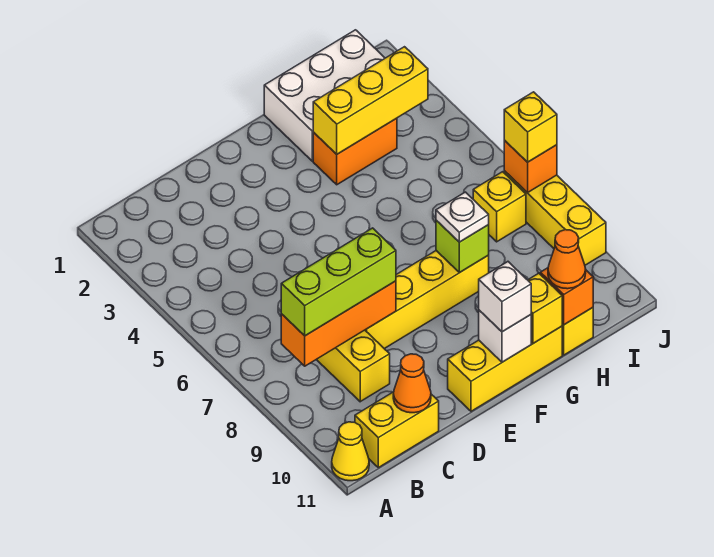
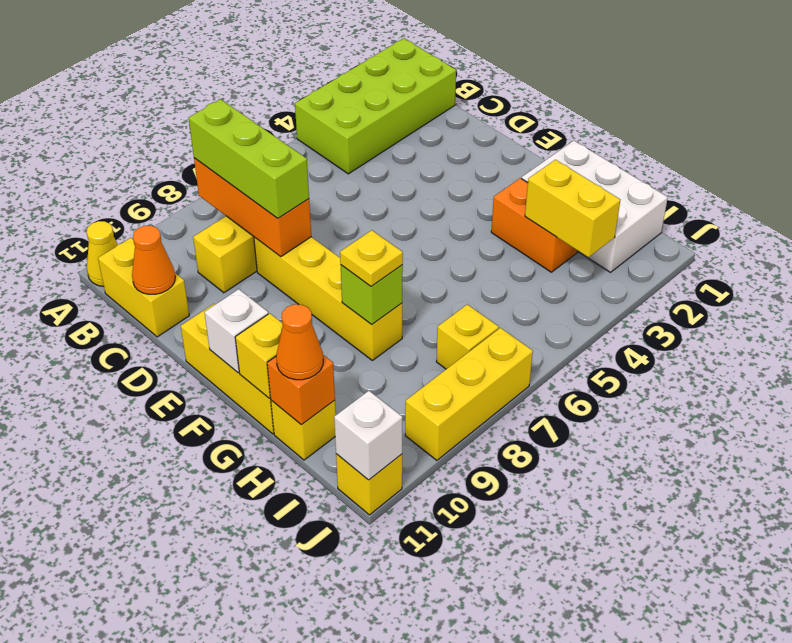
none -> lime brick A1:B4 level 1
white brick F11 level 3 -> white brick J11 level 2
yellow brick G3:I3 level 2 -> yellow brick H3:I3 level 2
white plate G8 level 3 -> yellow plate G8 level 3
orange brick J7 level 2 -> none
yellow brick J7 level 3 -> yellow brick J11 level 1

